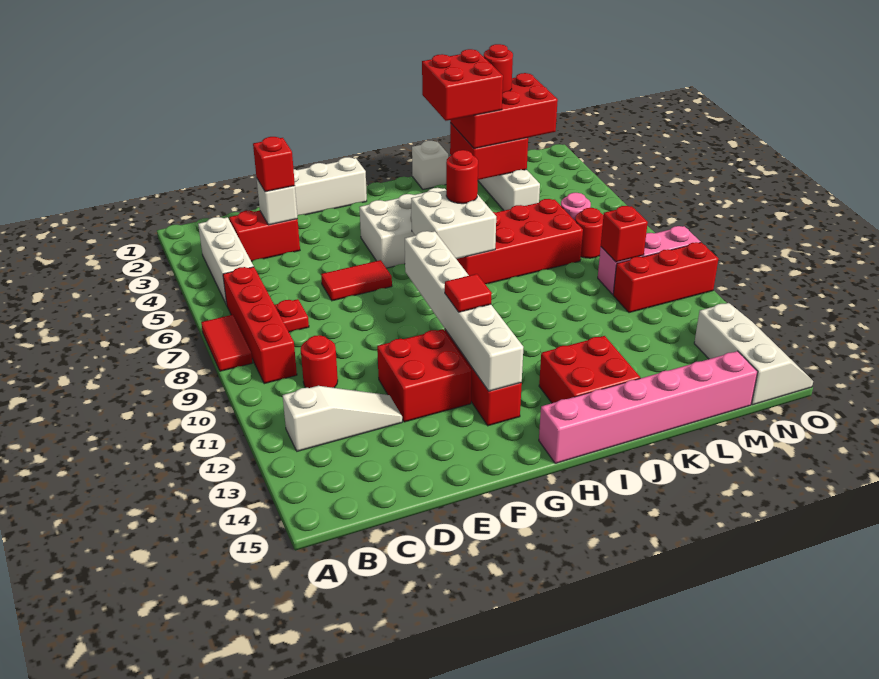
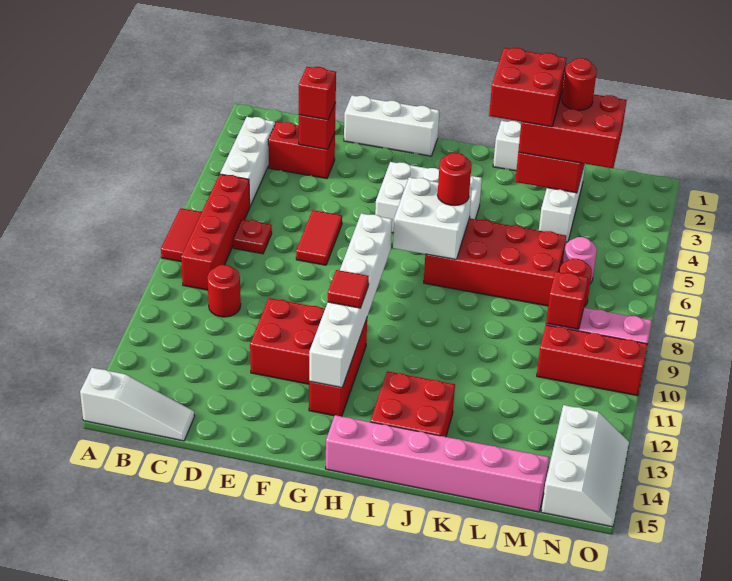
white slope B12:D12 level 1 top B -> white slope A15:C15 level 1 top A
white brick D3 level 2 -> red brick D3 level 2
red tile E6:F6 level 1 -> red tile E6:E7 level 1

